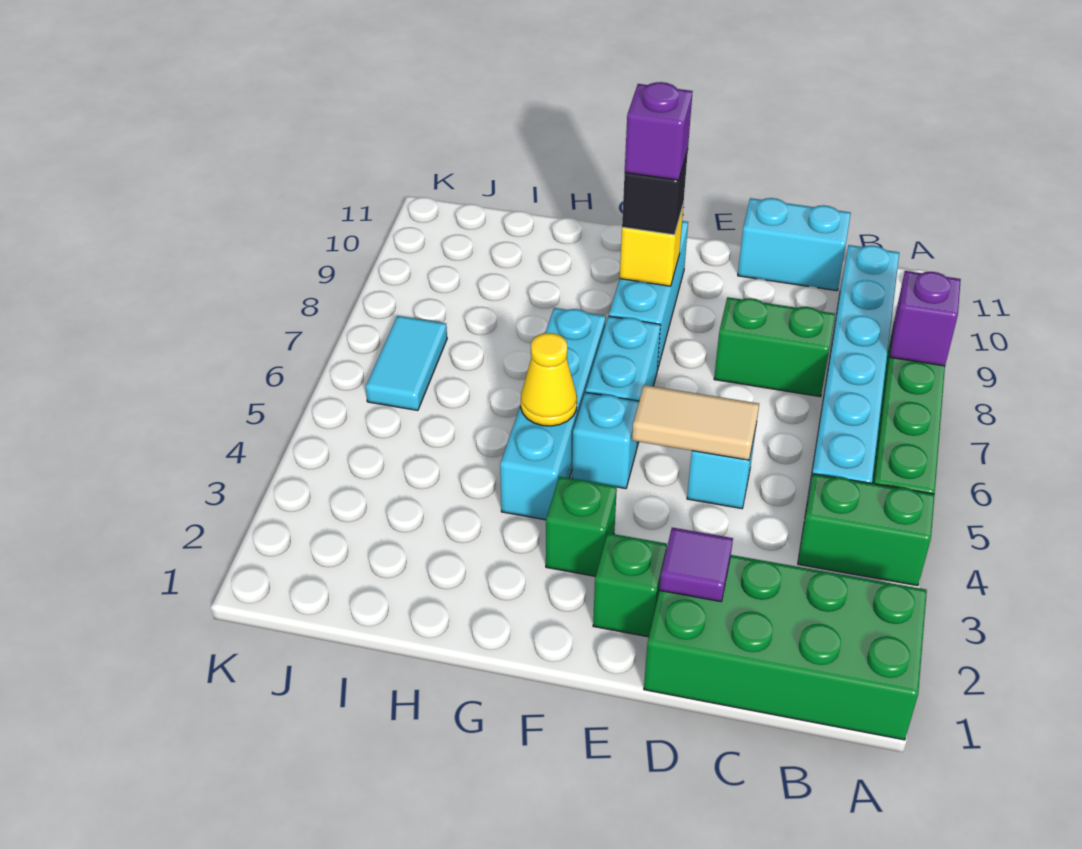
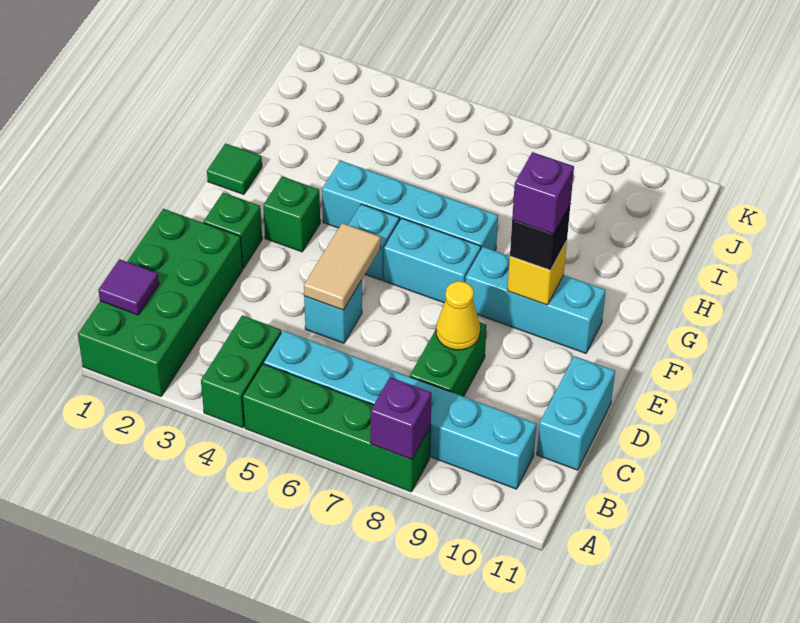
purple tile D2 level 2 -> purple tile B1 level 2
none -> green tile G1 level 1
yellow cone G5 level 2 -> yellow cone D8 level 2
cyan tile J6:J7 level 1 -> none

